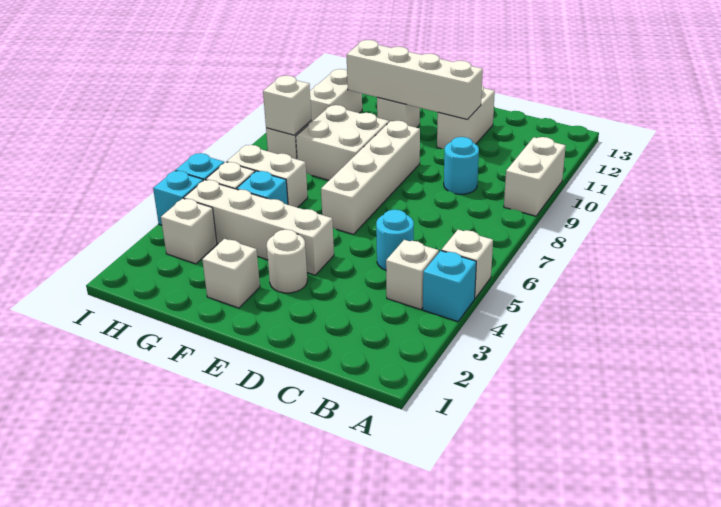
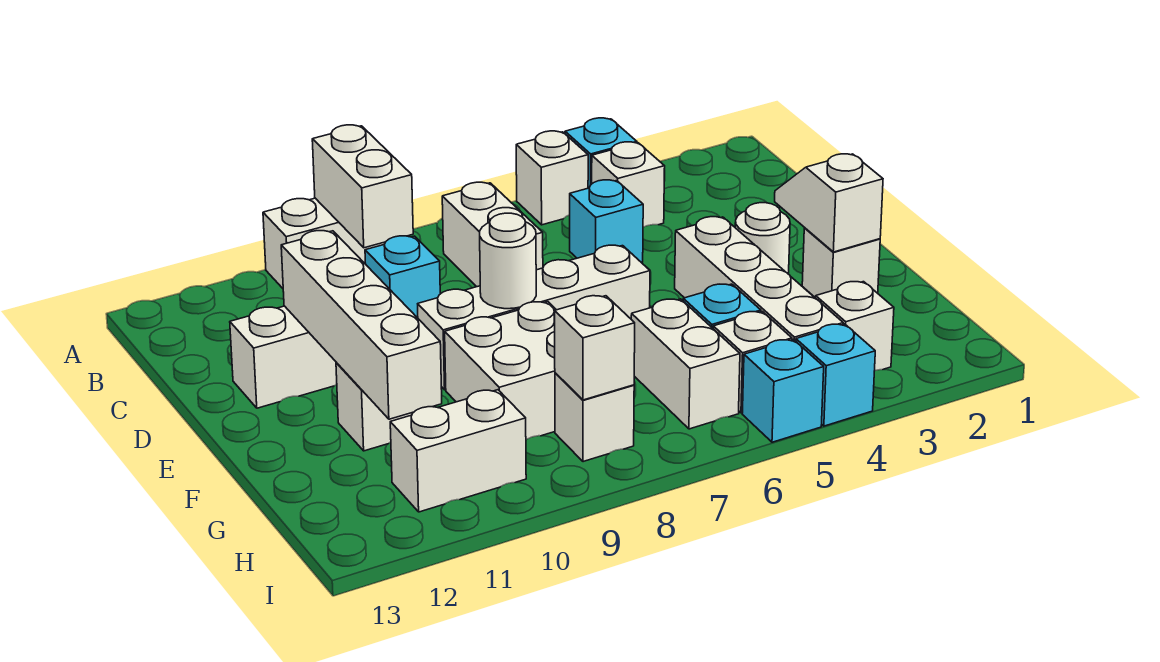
none -> white brick A9:B9 level 2
none -> white brick B7:C7 level 1
cyan round brick C5 level 1 -> cyan brick C5 level 1
cyan round brick C9 level 1 -> cyan brick C9 level 1
none -> white slope E2:F2 level 2 top F
none -> white round brick E8 level 2

